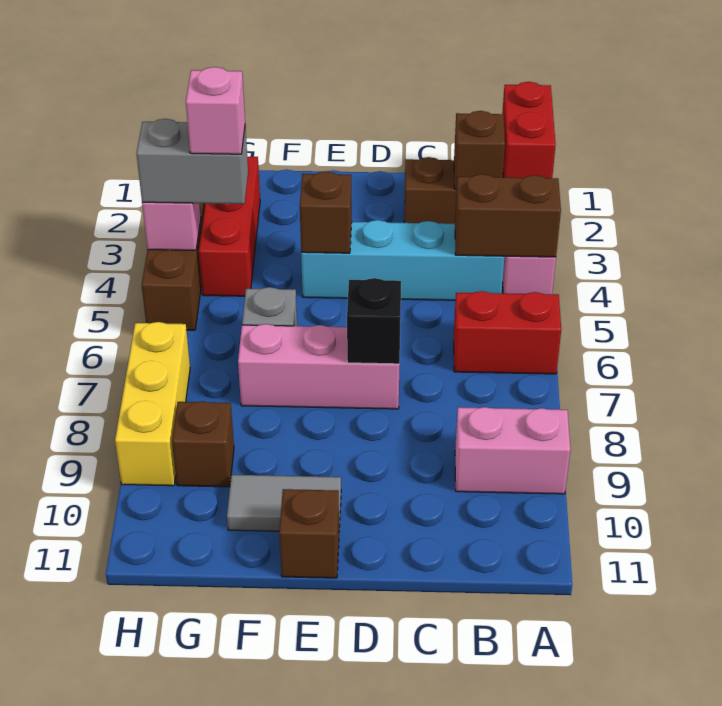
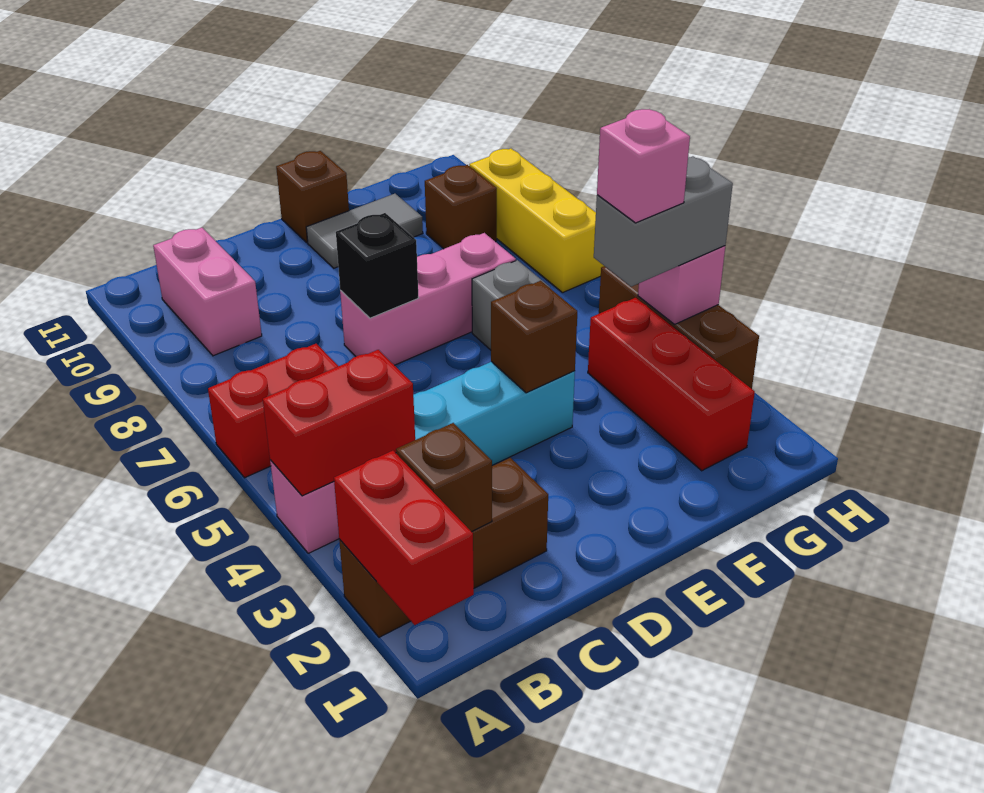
brown brick A4:B4 level 2 -> red brick A4:B4 level 2
pink brick A9:B9 level 1 -> pink brick B9:B10 level 1

